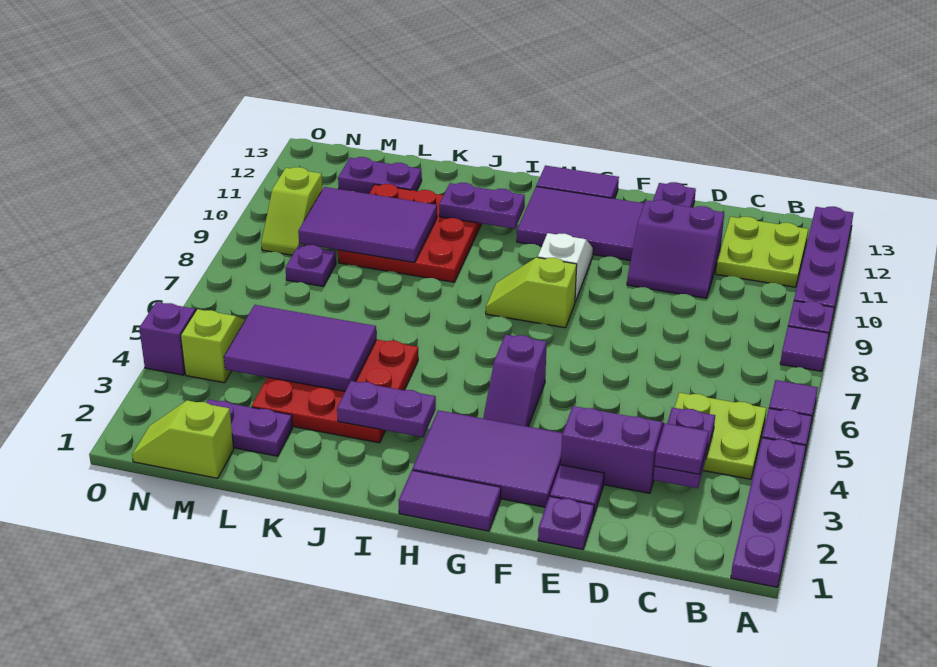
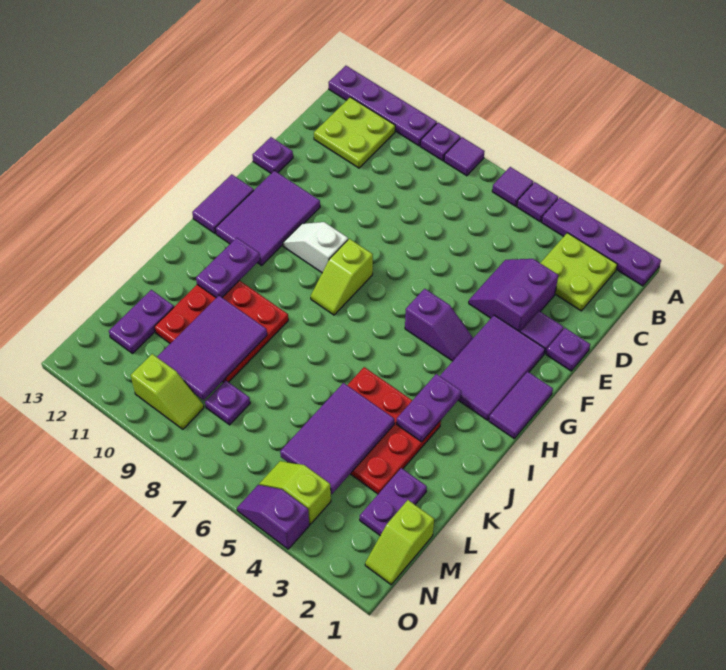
lime plate B4:C5 level 1 -> lime plate B2:C3 level 1
purple plate C3:C4 level 2 -> none
purple tile C3 level 3 -> none
purple slope D10:E11 level 1 top 11 -> none

